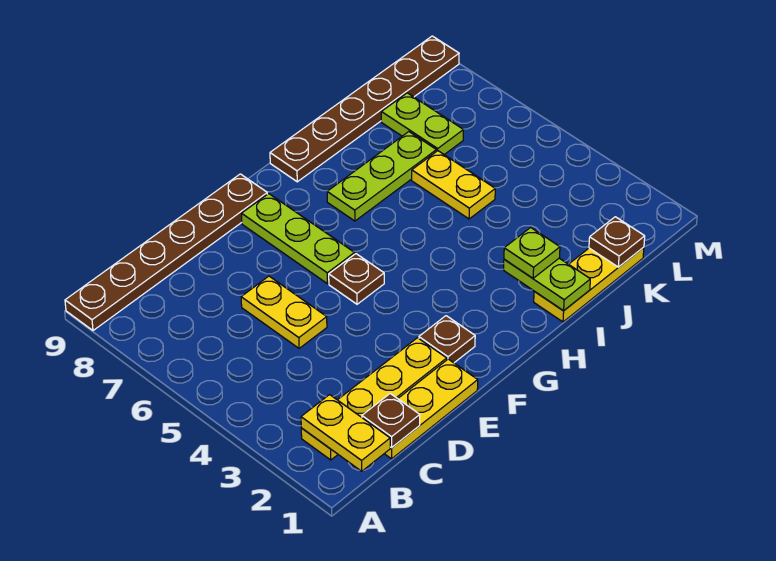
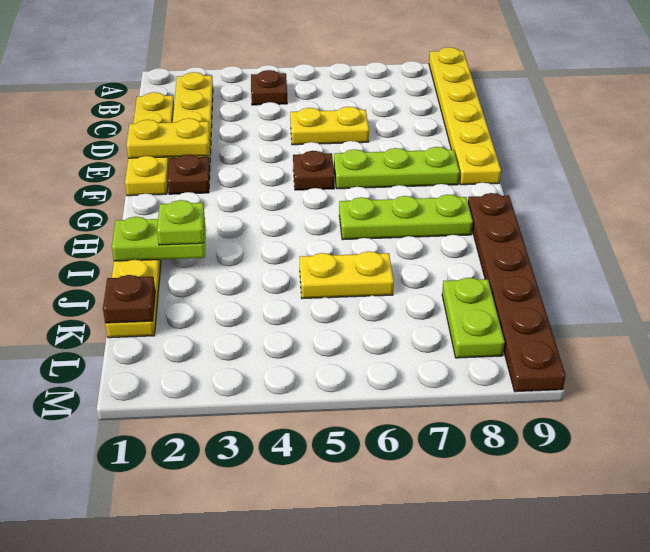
brown plate A9:F9 level 1 -> yellow plate A9:F9 level 1
yellow plate B1:B2 level 2 -> yellow plate E1:E2 level 2
yellow plate C1:E1 level 1 -> yellow plate C1:F1 level 1
brown plate C1 level 2 -> brown plate B4 level 1
lime plate H7:J7 level 1 -> lime plate H6:H8 level 1
lime plate K7:K8 level 1 -> lime plate K8:L8 level 1

